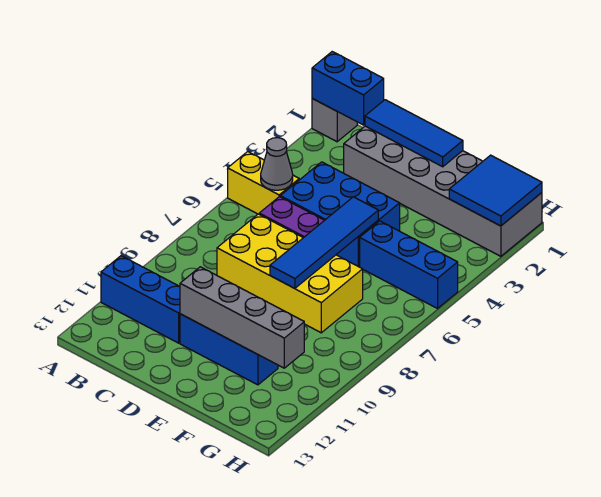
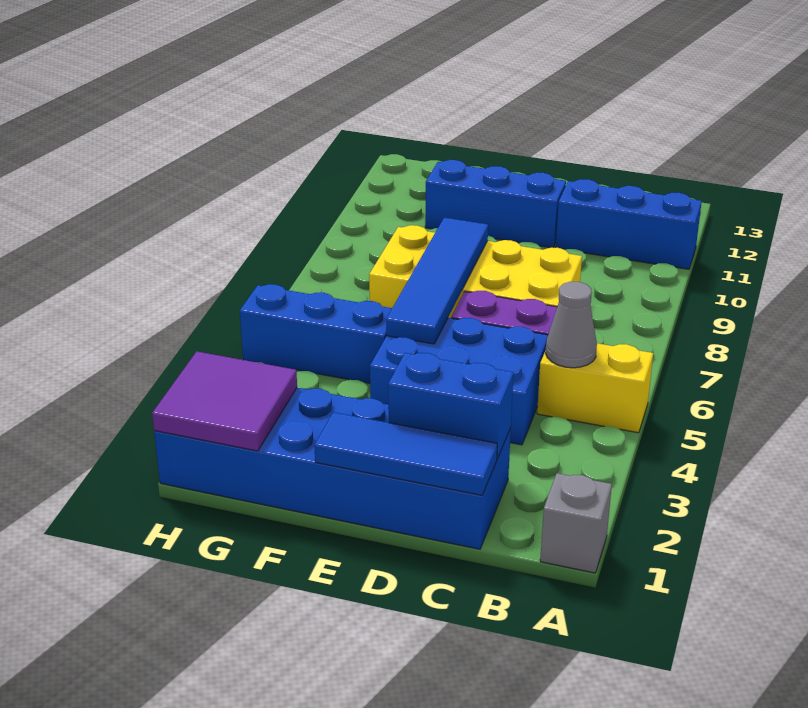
blue brick A1:B1 level 2 -> blue brick C2:D2 level 2
grey brick C1:H2 level 1 -> blue brick C1:H2 level 1
grey brick D11:G11 level 2 -> none
blue tile G1:H2 level 2 -> purple tile G1:H2 level 2

